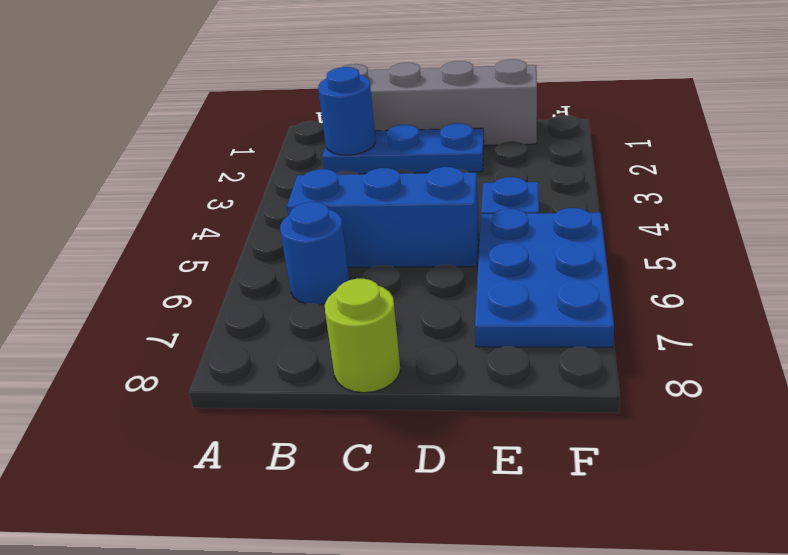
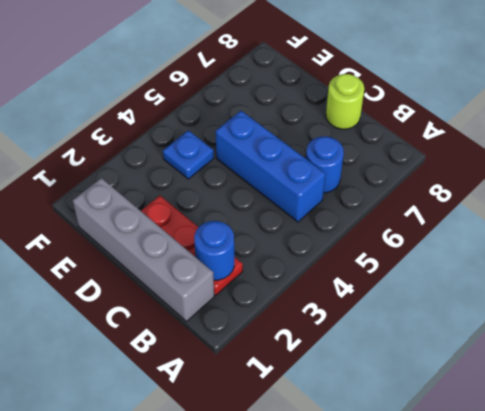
blue plate B2:D2 level 1 -> red plate B2:D2 level 1
blue plate E5:F7 level 1 -> none

